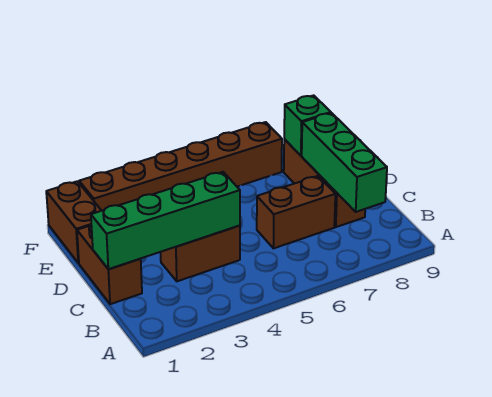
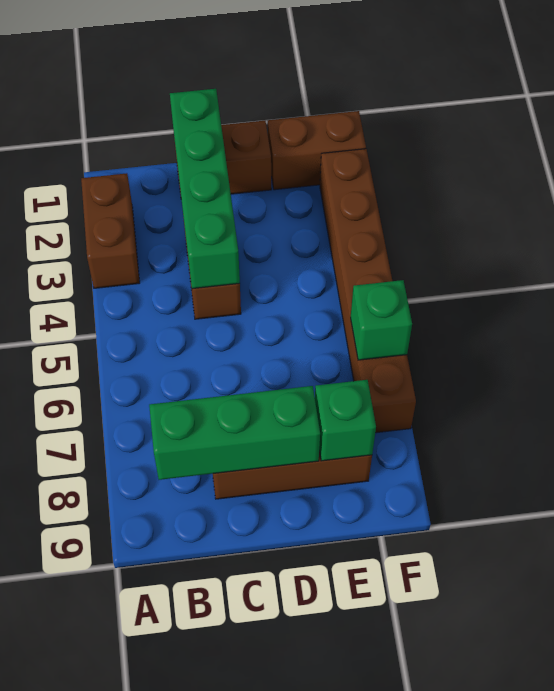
brown brick C6:C7 level 1 -> brown brick A2:A3 level 1
none -> green brick F6 level 2

